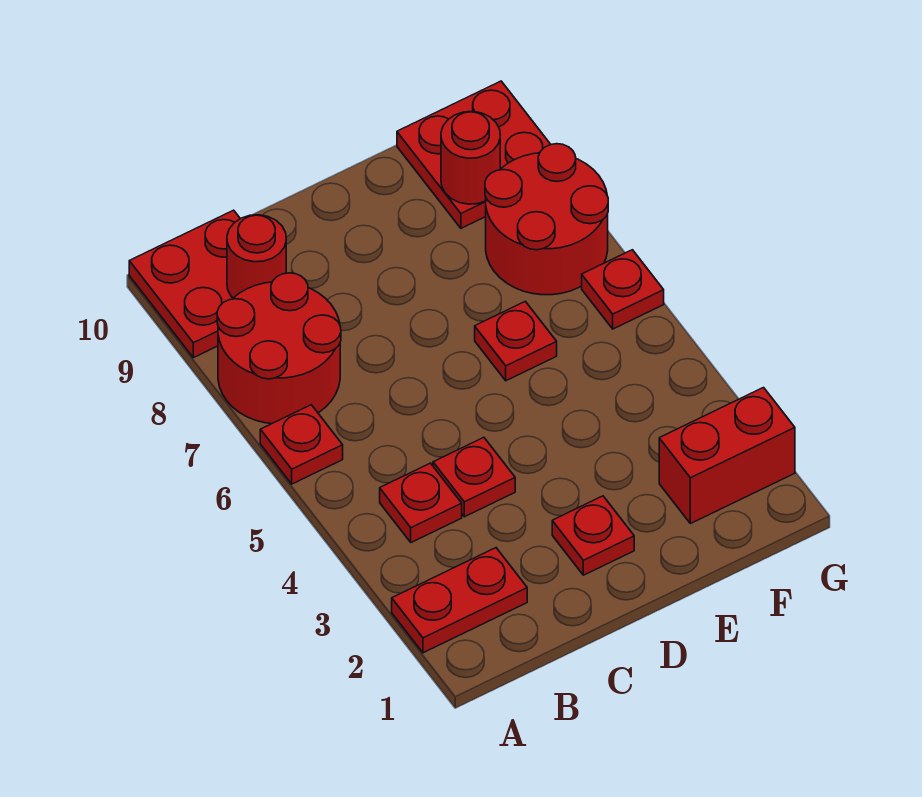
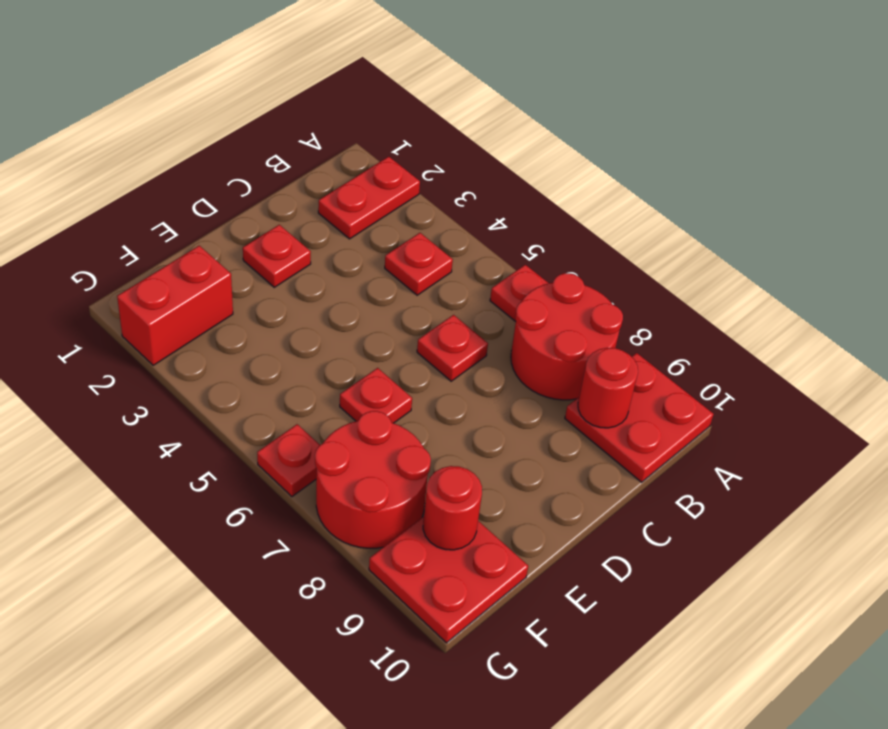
red plate C4 level 1 -> red plate C6 level 1

